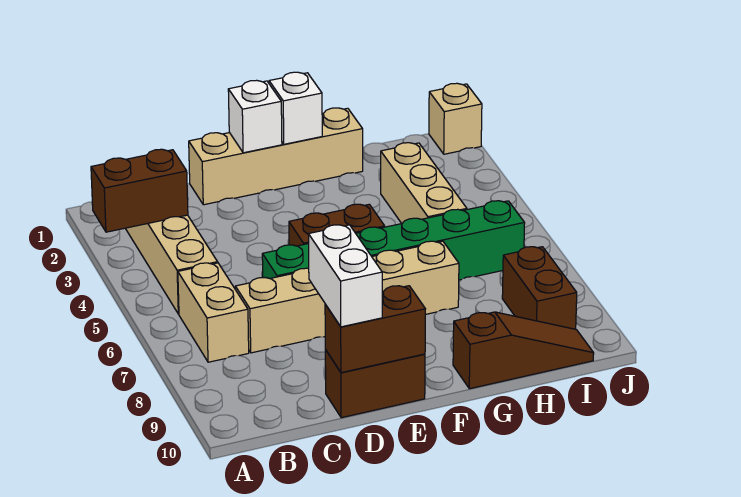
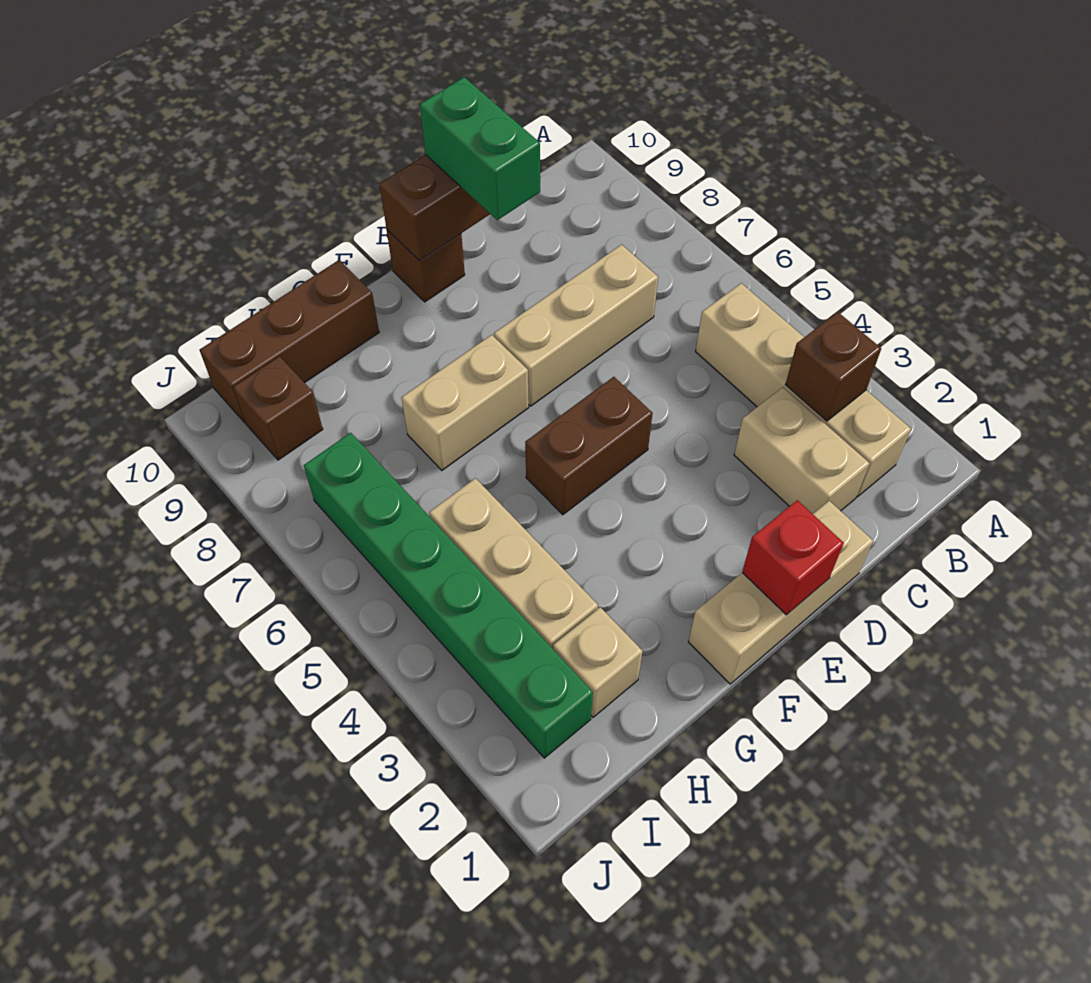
brown brick A3:B3 level 2 -> brown brick B3 level 2
tan brick B6:B7 level 1 -> tan brick C2:C3 level 1
tan brick D1:G1 level 1 -> tan brick D1:F1 level 1
green brick D6:I6 level 1 -> green brick I2:I7 level 1
white brick D9:D10 level 3 -> green brick D9:D10 level 3
brown brick D10:E10 level 1 -> brown brick E10 level 1
white brick E1 level 2 -> red brick E1 level 2
white brick F1 level 2 -> none
brown slope G10:I10 level 1 top G -> brown brick G10:I10 level 1
brown brick I8:I9 level 1 -> brown brick I9 level 1
tan brick J1 level 1 -> tan brick H2 level 1

